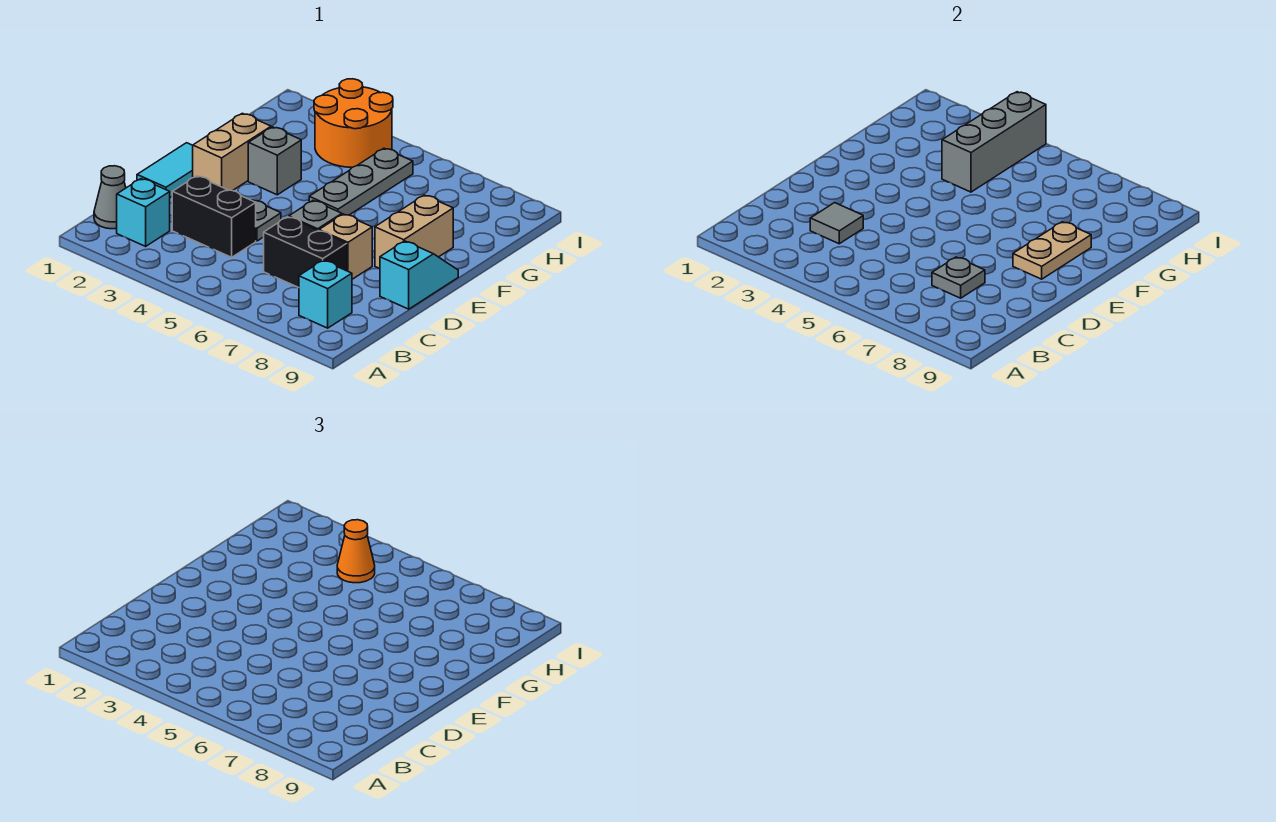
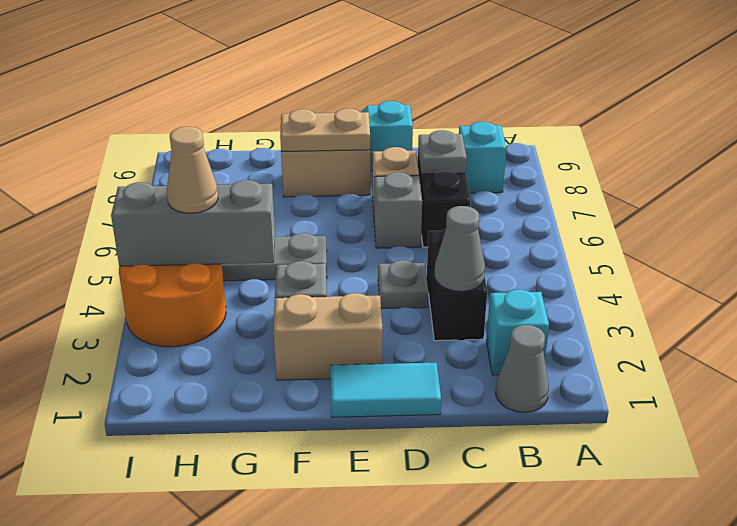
grey tile C3 level 2 -> grey cone C3 level 2
orange cone H4 level 3 -> tan cone H4 level 3

